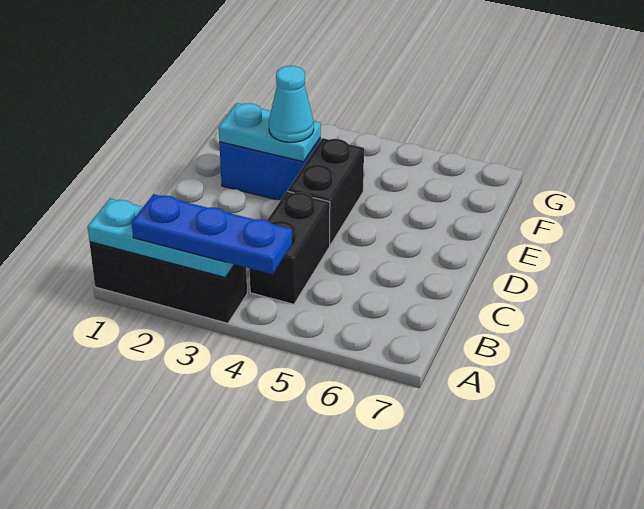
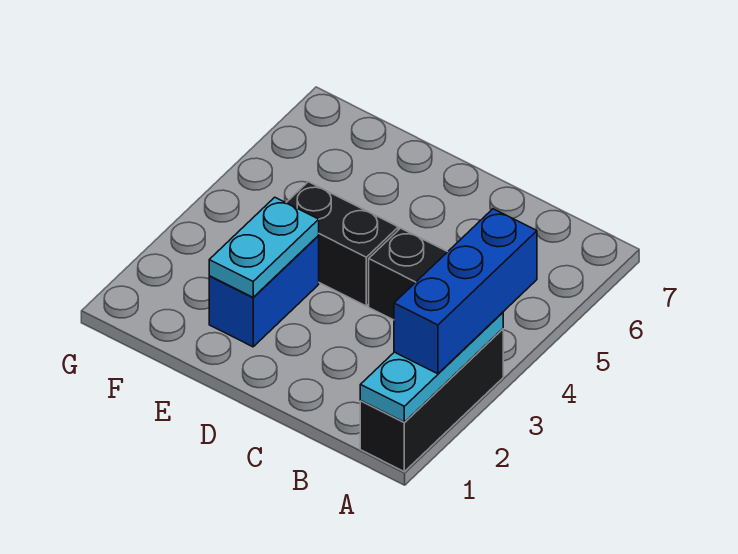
blue plate A2:A4 level 3 -> blue brick A2:A4 level 3
cyan cone E3 level 3 -> none

